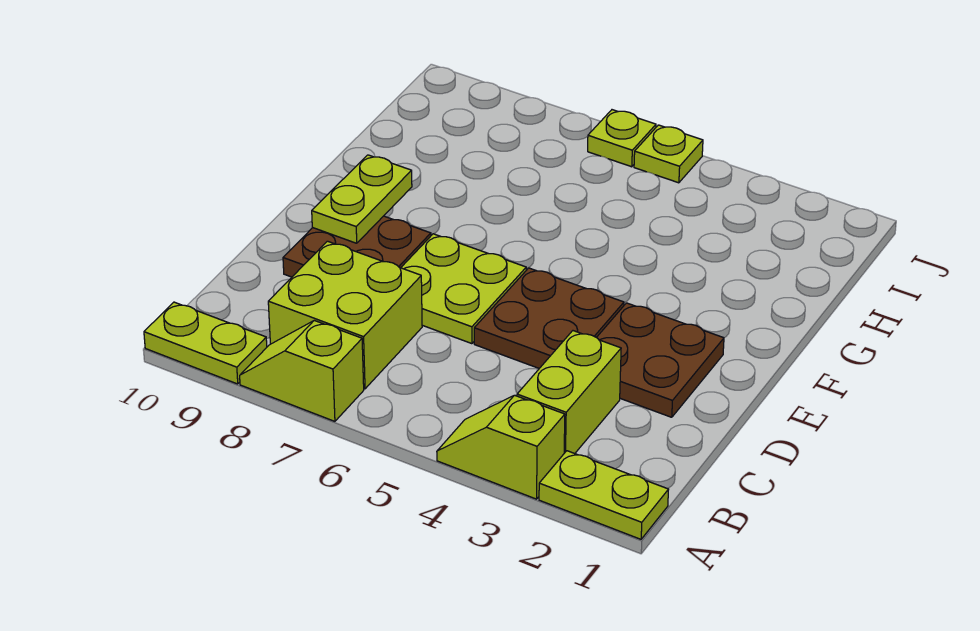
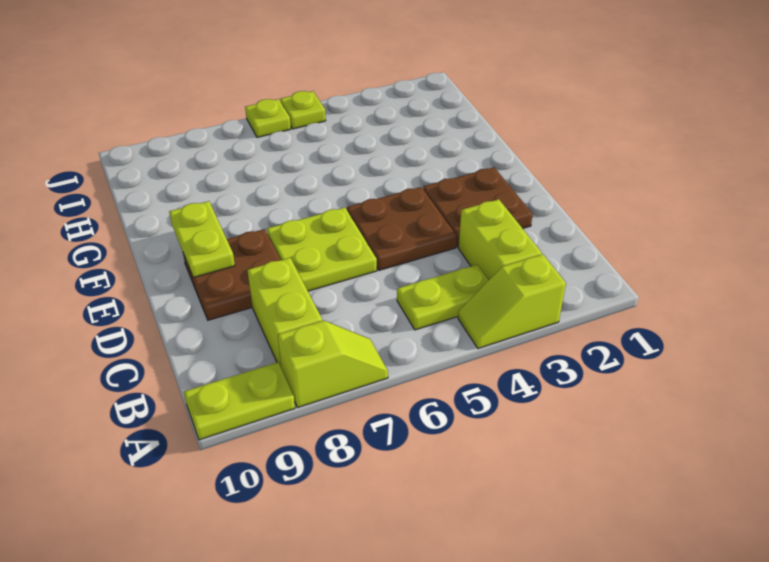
lime plate A1:A2 level 1 -> lime plate B4:B5 level 1
lime slope A7:A8 level 1 top 7 -> lime slope A7:A8 level 1 top 8
lime brick B7:C8 level 1 -> lime brick B8:C8 level 1

